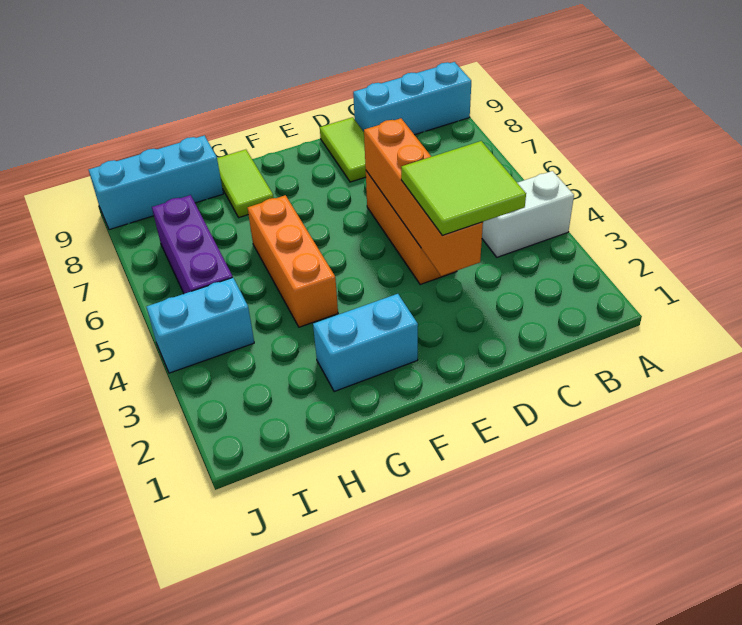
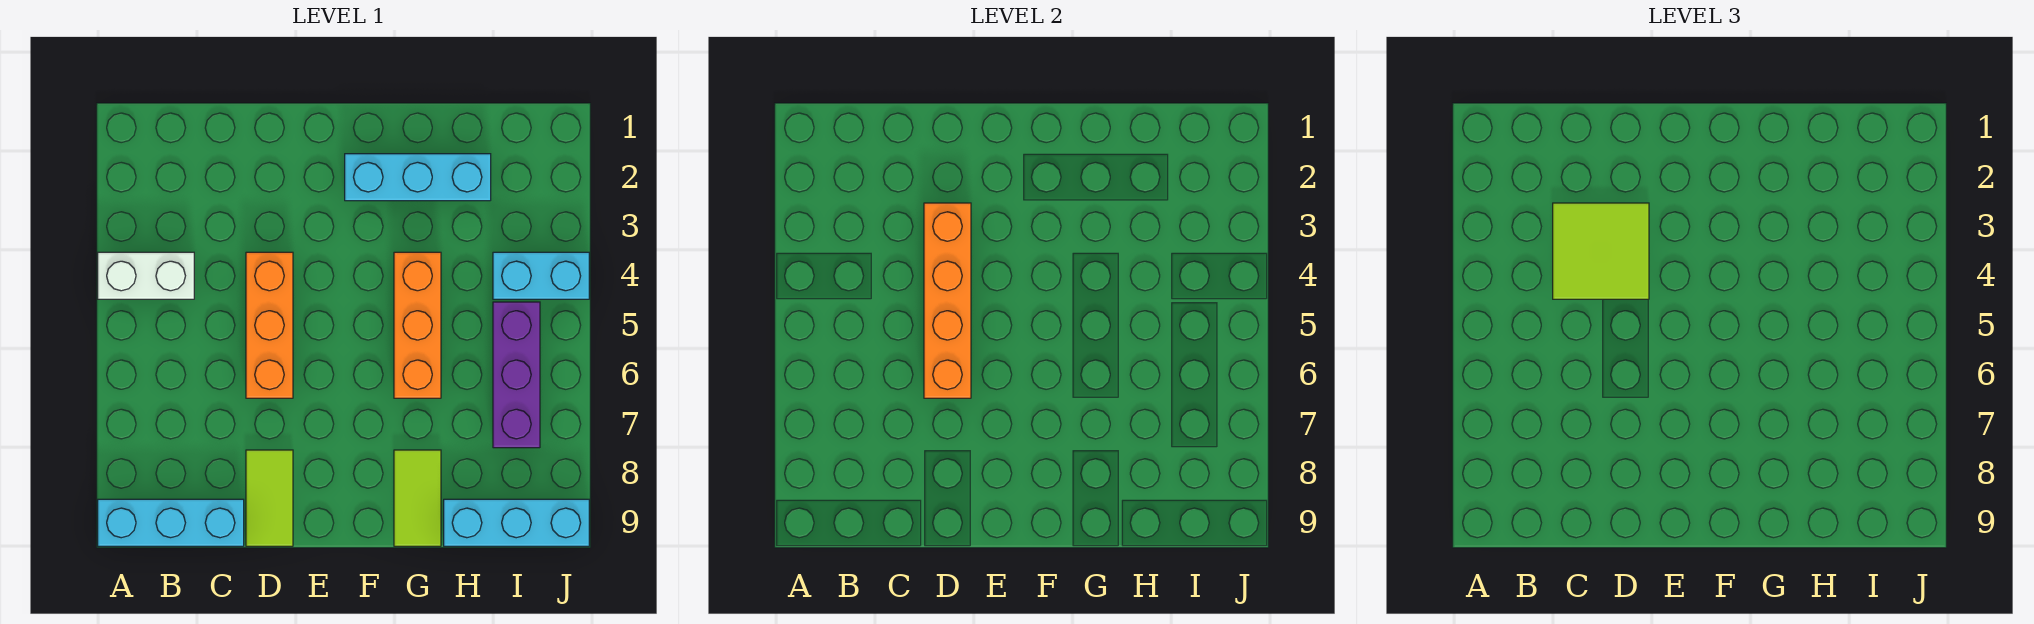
cyan brick F2:G2 level 1 -> cyan brick F2:H2 level 1

